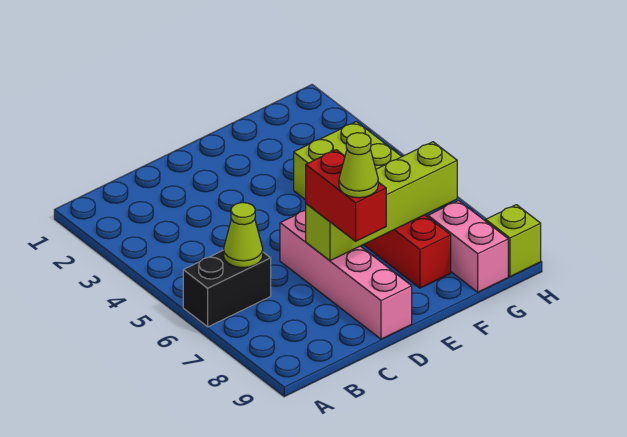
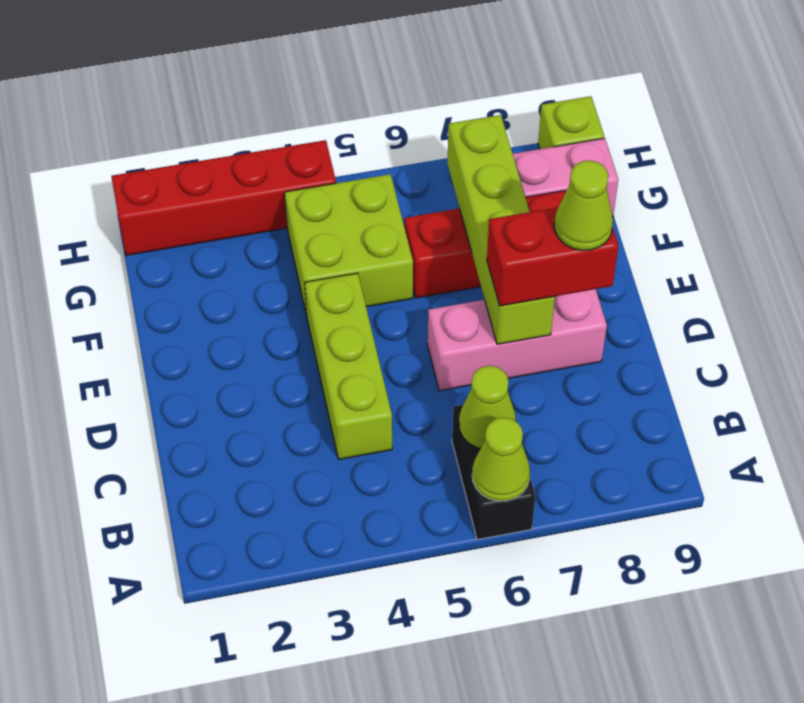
none -> lime cone A6 level 2
none -> lime brick C4:E4 level 1
pink brick D6:D9 level 1 -> pink brick D6:D8 level 1
none -> red brick H1:H4 level 1

